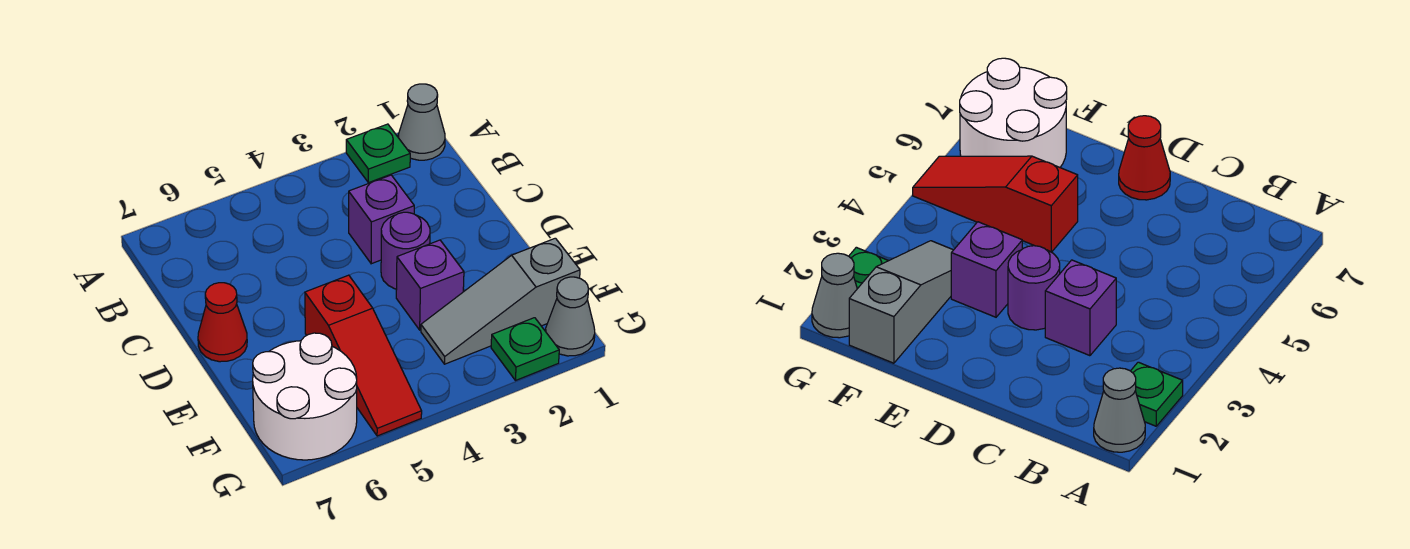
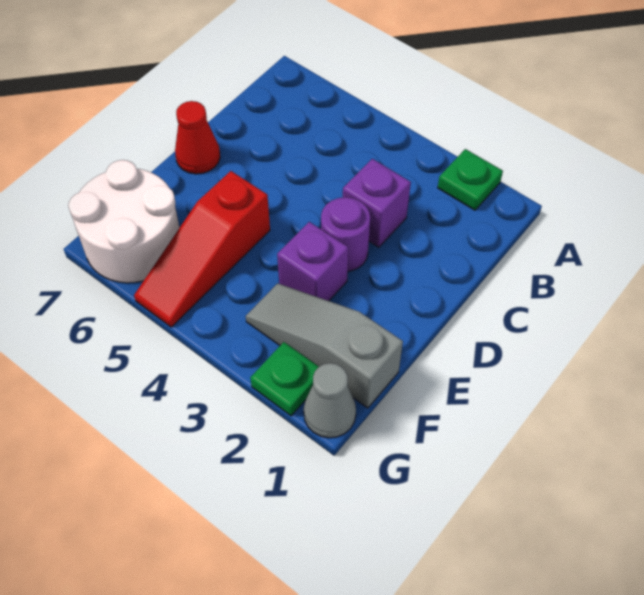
grey cone A1 level 1 -> none

